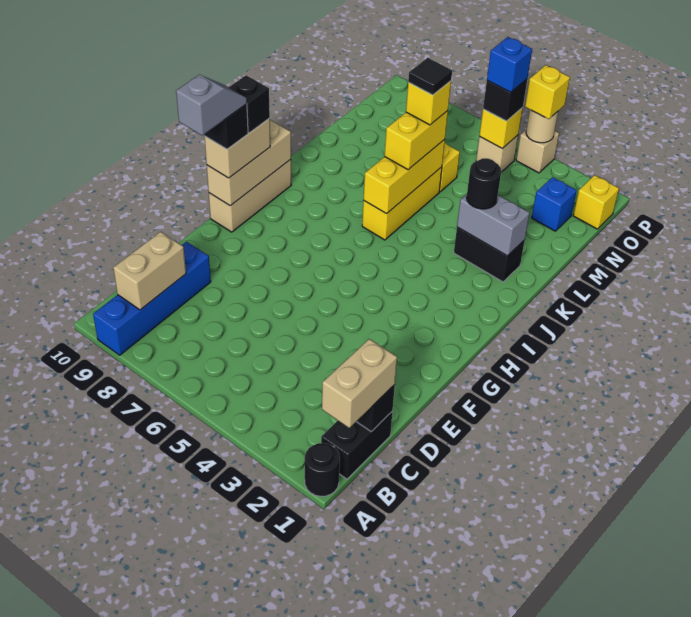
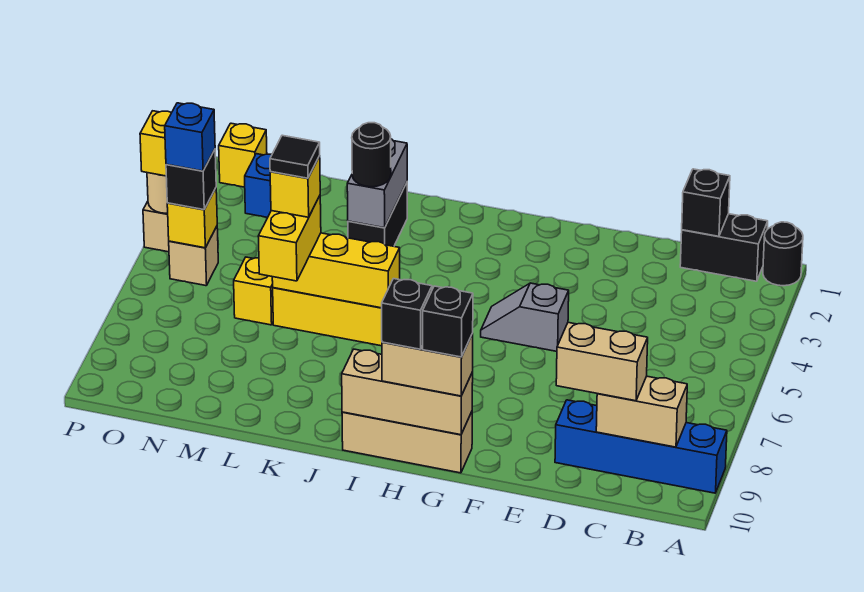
tan brick B1:C1 level 3 -> tan brick C9:D9 level 3
grey slope F10:G10 level 5 top F -> grey slope F5:G5 level 1 top F
yellow brick K6:L6 level 3 -> yellow brick L6:L7 level 3

